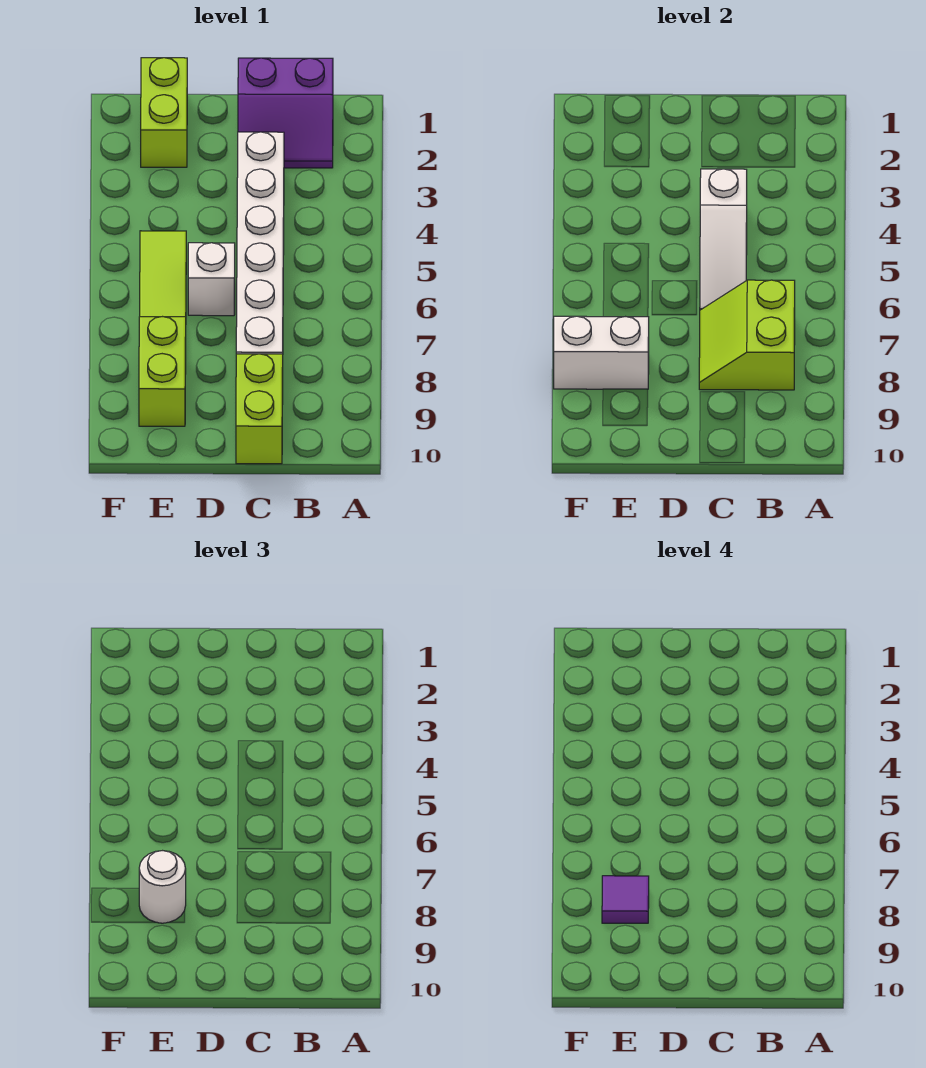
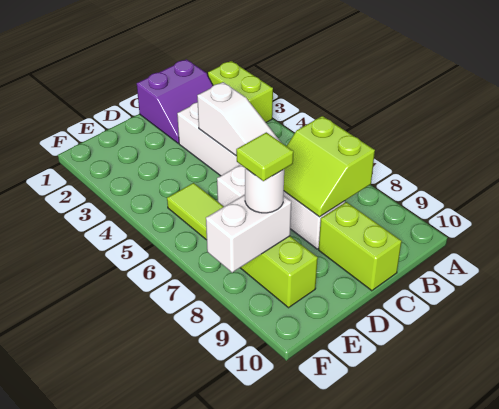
lime brick E1:E2 level 1 -> lime brick A2:A3 level 1
purple tile E8 level 4 -> lime tile E8 level 4

